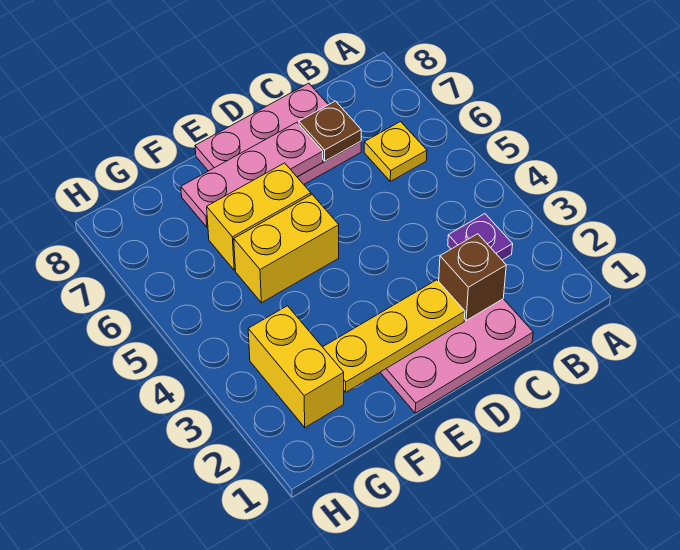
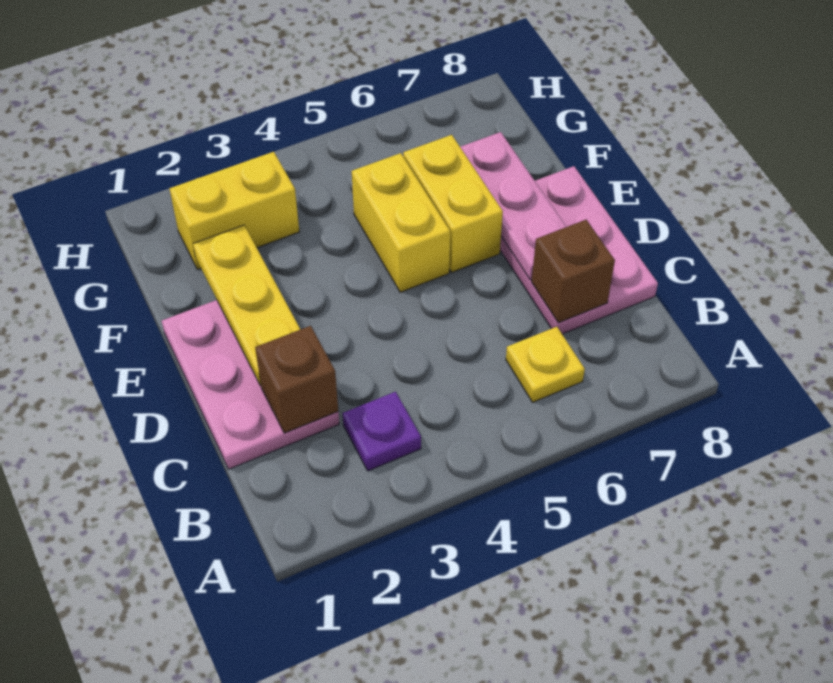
brown plate C7 level 2 -> brown brick C7 level 2

